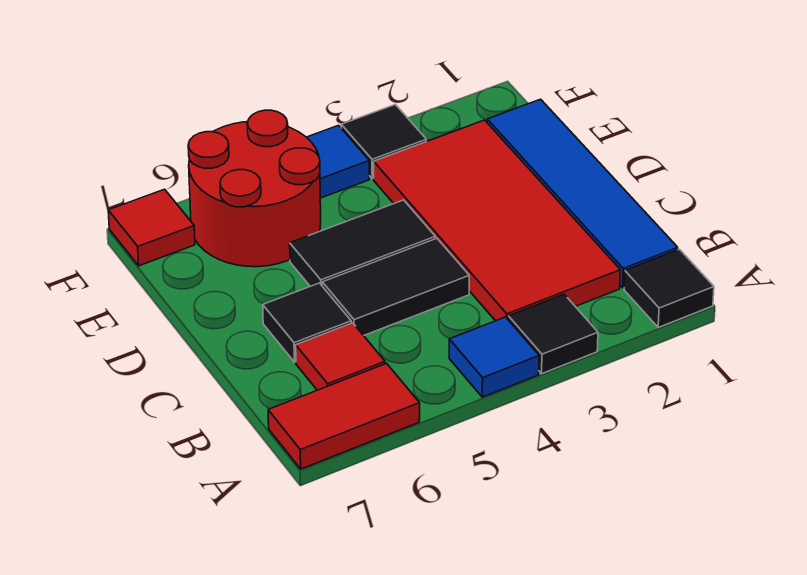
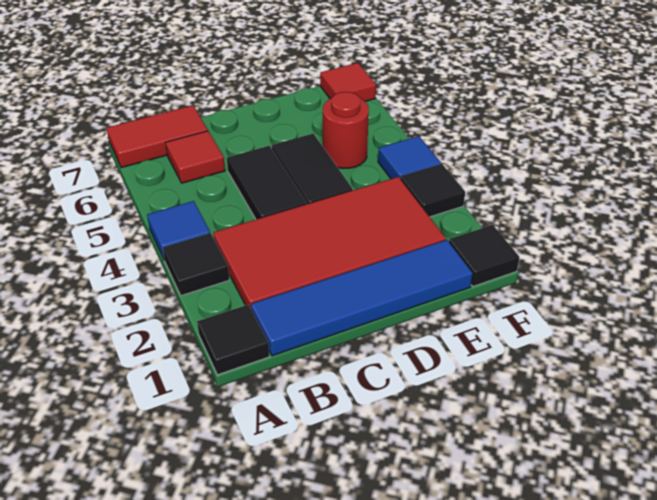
red tile A6:A7 level 1 -> red tile A7:B7 level 1
black tile C6 level 1 -> black tile F1 level 1
red round brick E5:F6 level 1 -> red round brick E5 level 1

